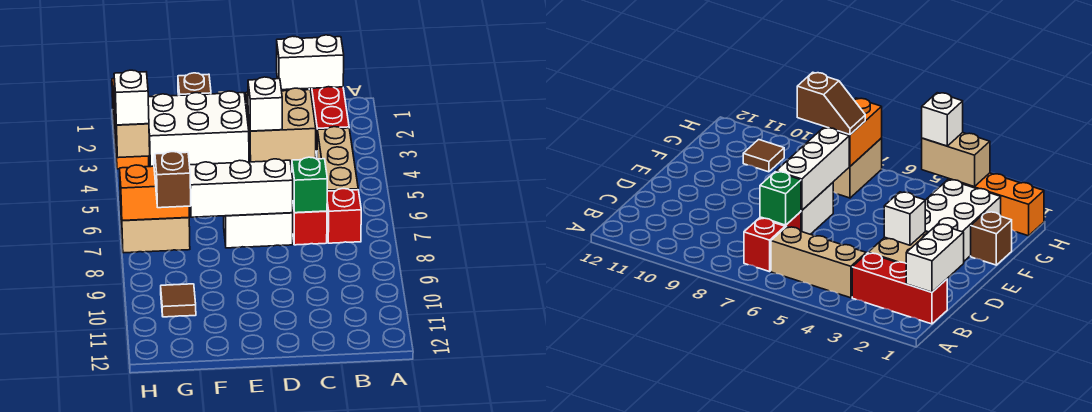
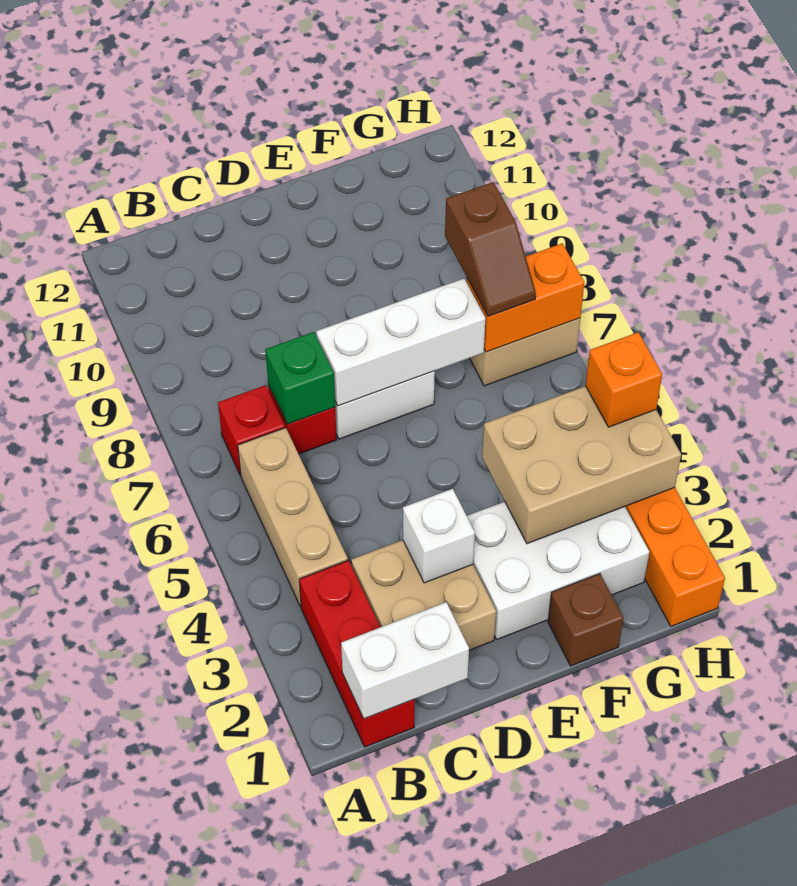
brown tile G10 level 1 -> none
tan brick H3:H4 level 2 -> tan brick F3:H4 level 2
white brick H4 level 3 -> orange brick H4 level 3

